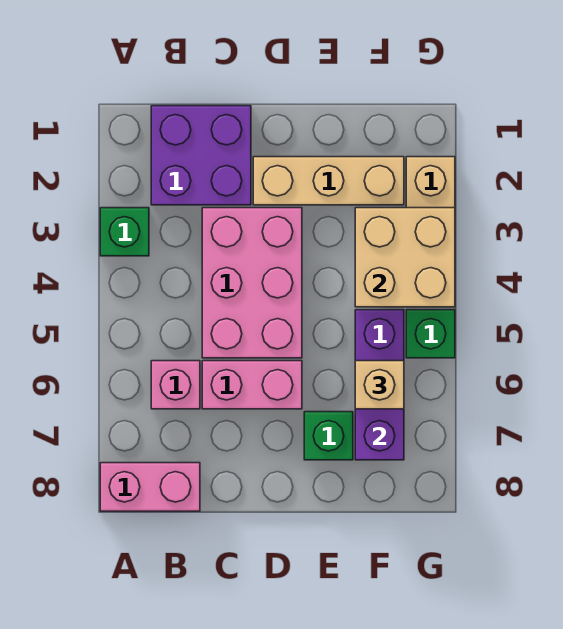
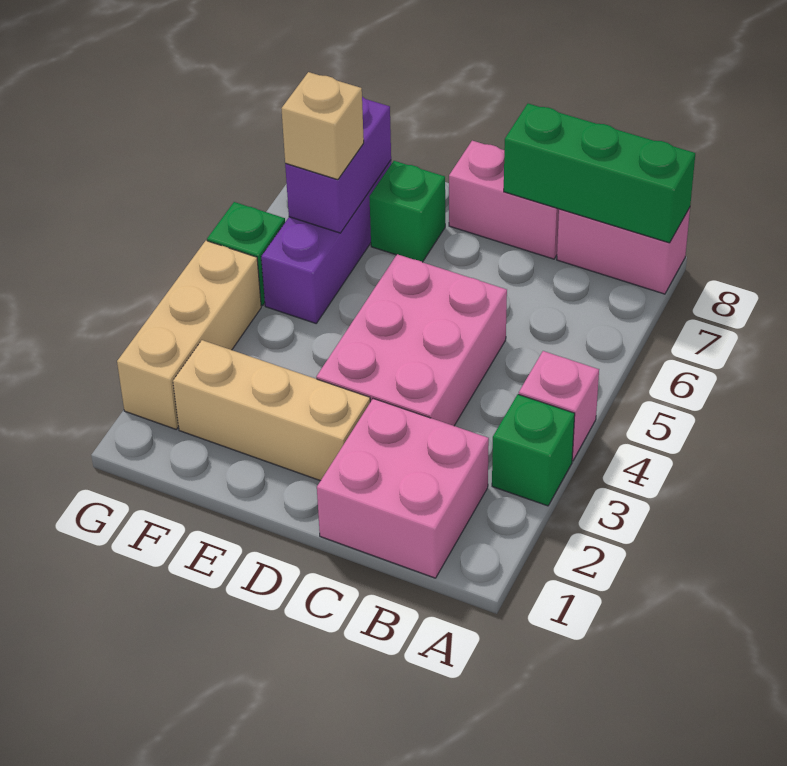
none -> green brick A8:C8 level 2
purple brick B1:C2 level 1 -> pink brick B1:C2 level 1
pink brick B6 level 1 -> pink brick A4 level 1
pink brick C6:D6 level 1 -> pink brick C8:D8 level 1
tan brick F3:G4 level 2 -> none

